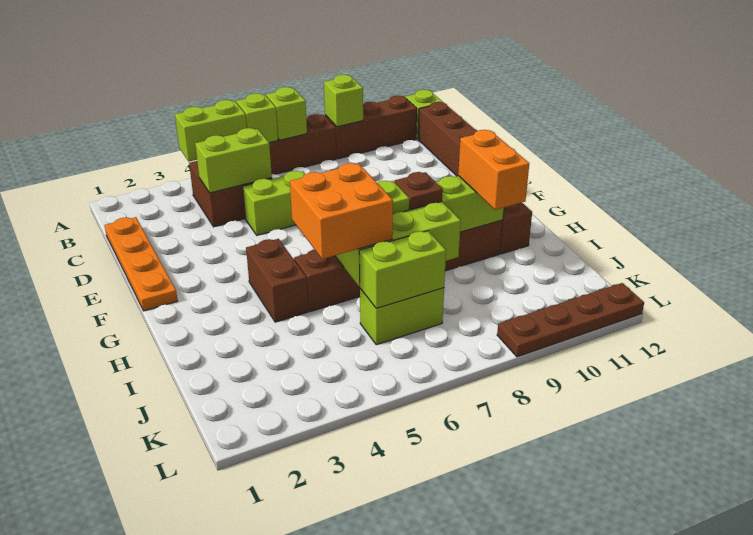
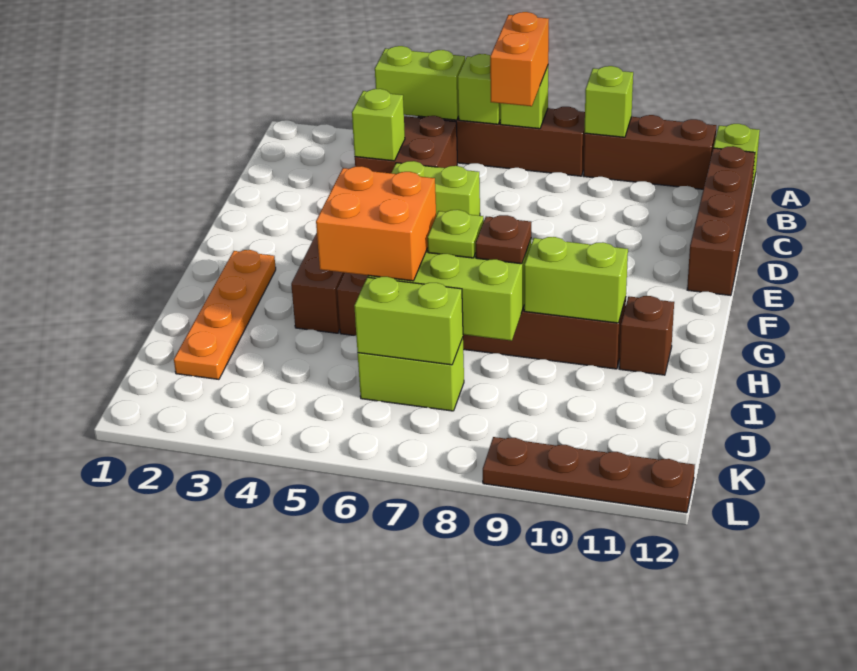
orange plate C1:F1 level 1 -> orange plate G2:J2 level 1
lime brick C4:C5 level 2 -> lime brick C4 level 2
orange brick H10:I10 level 3 -> orange brick A7:B7 level 3

